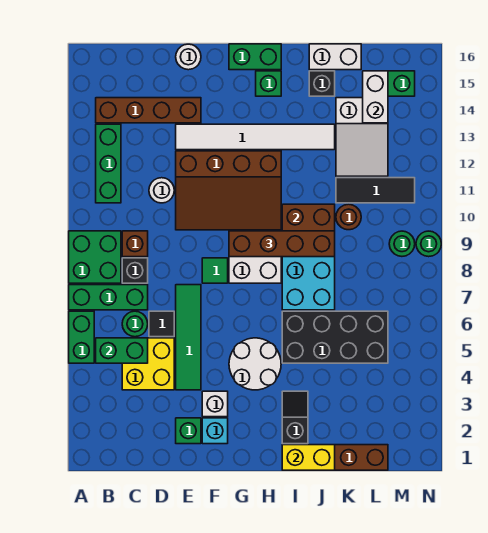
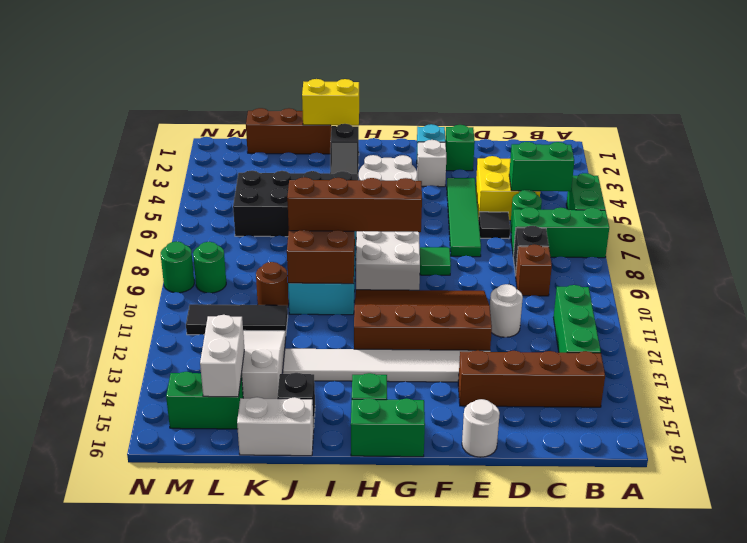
green brick A8:B9 level 1 -> none

